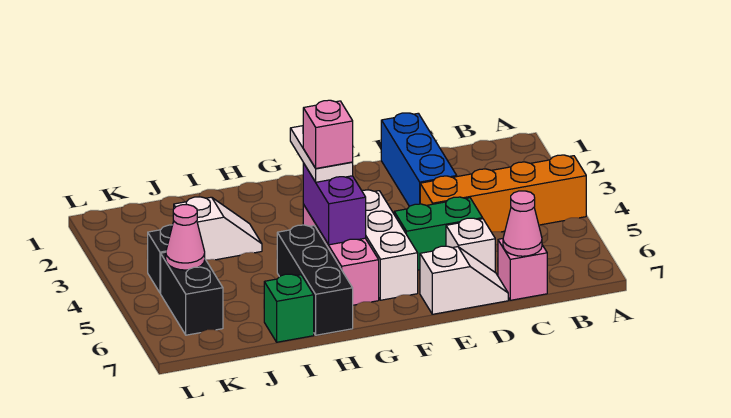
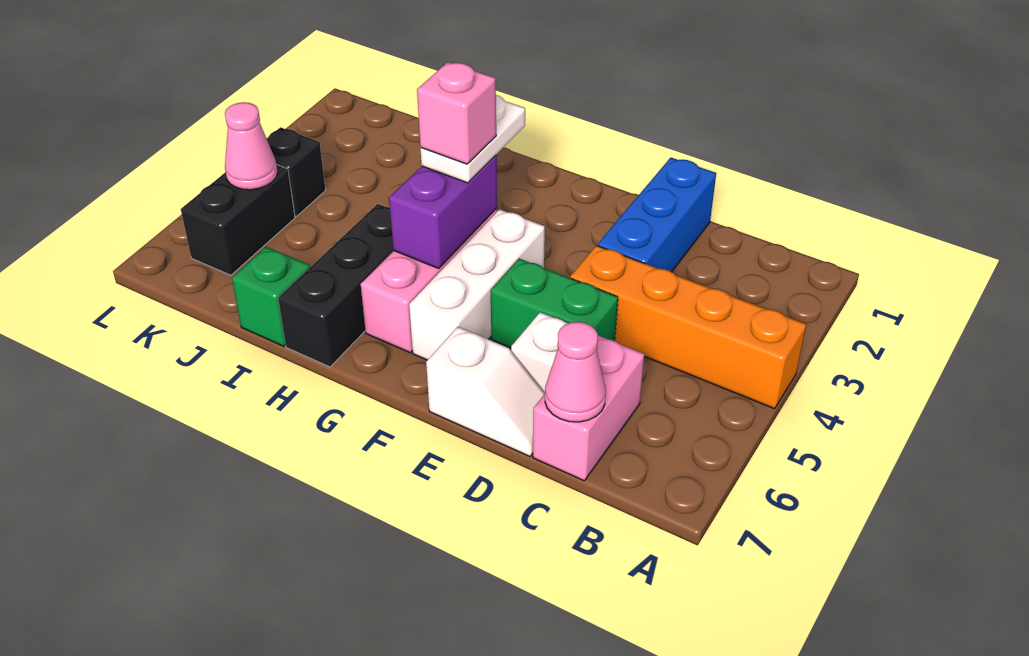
pink brick C7 level 1 -> pink brick C6:C7 level 1
white slope I3:J3 level 1 top J -> none

